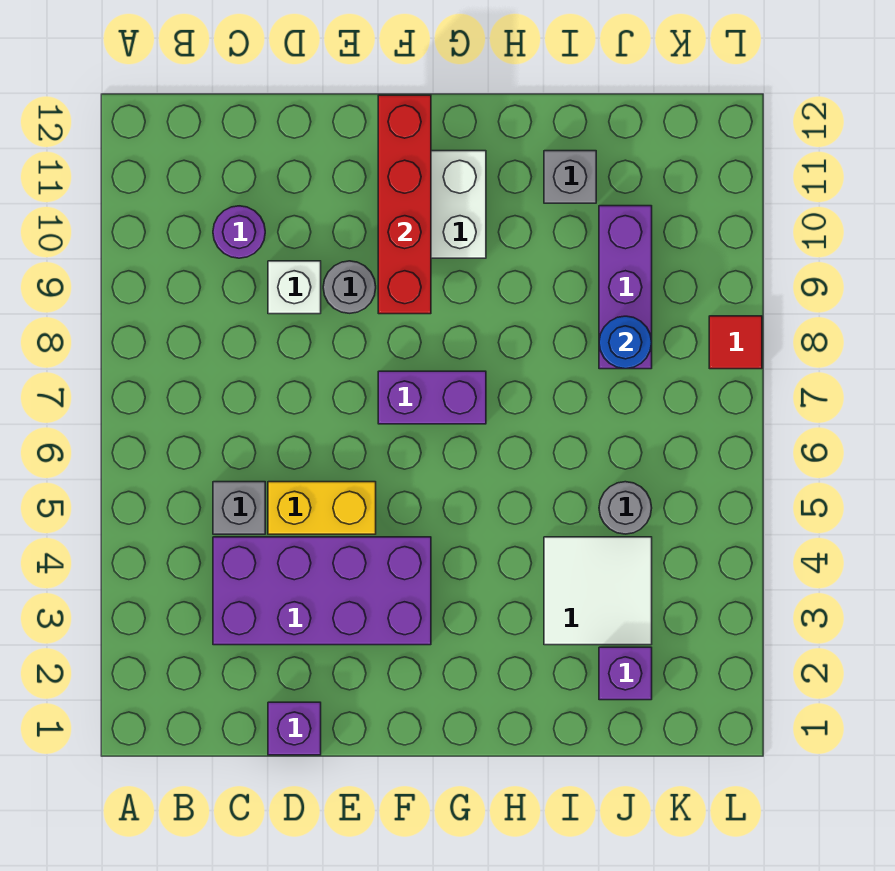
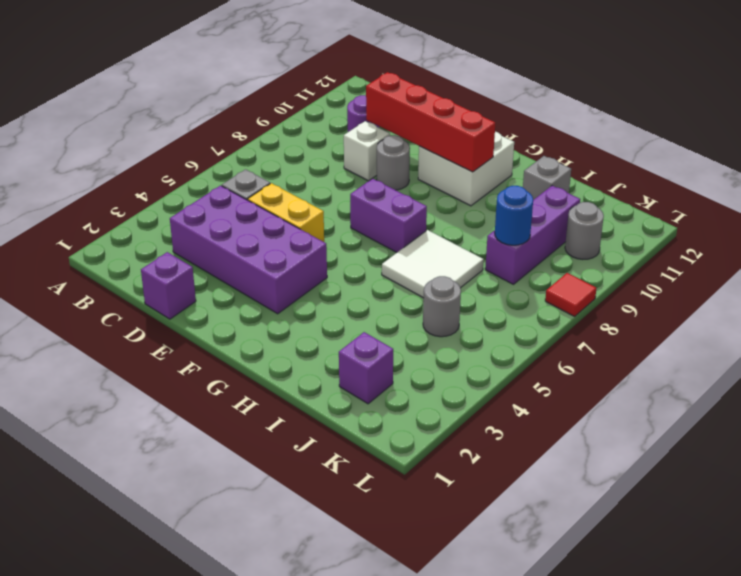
red brick F9:F12 level 2 -> red brick D10:G10 level 2
white tile I3:J4 level 1 -> white tile H6:I7 level 1
none -> grey round brick K10 level 1

